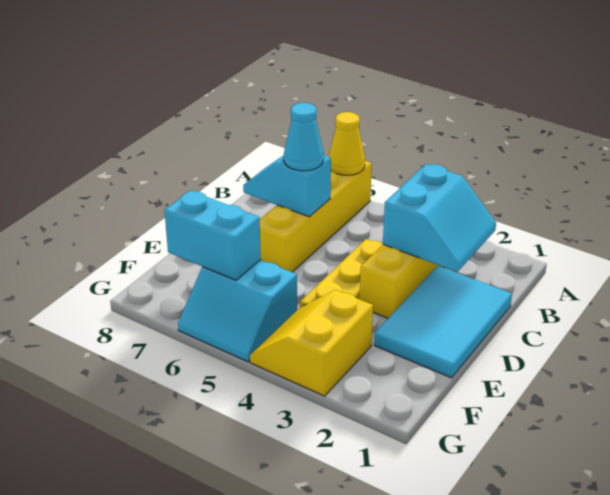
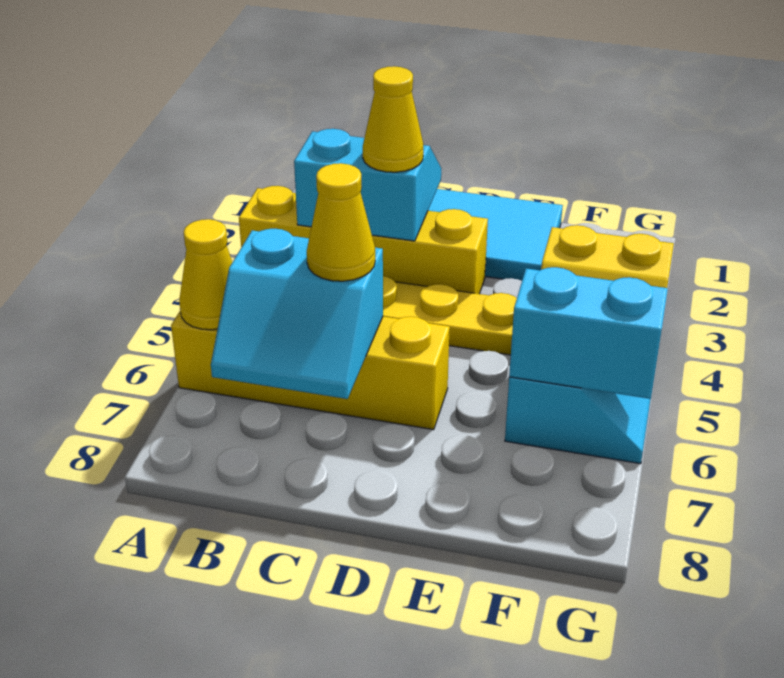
none -> yellow cone C3 level 3
cyan slope C6:C7 level 2 top 6 -> cyan slope B6:C7 level 2 top 6
cyan cone C6 level 3 -> yellow cone C6 level 3
cyan brick F6:F7 level 2 -> cyan brick F6:G6 level 2

